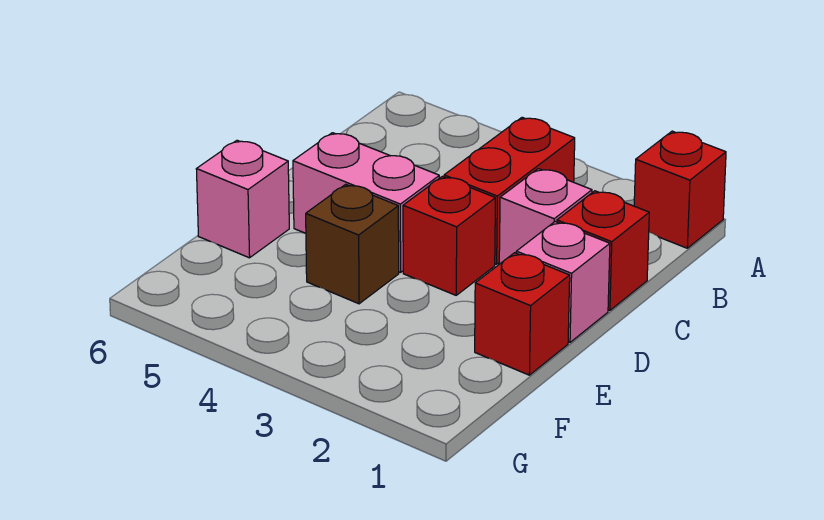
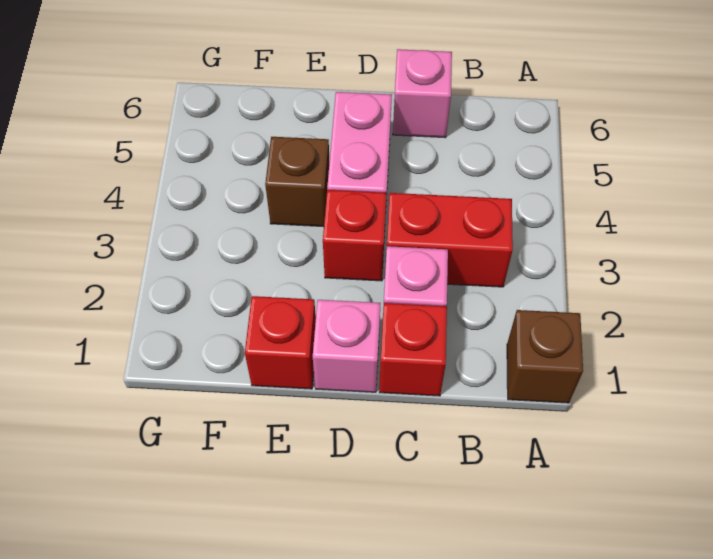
red brick A1 level 1 -> brown brick A1 level 1
pink brick E6 level 1 -> pink brick C6 level 1

